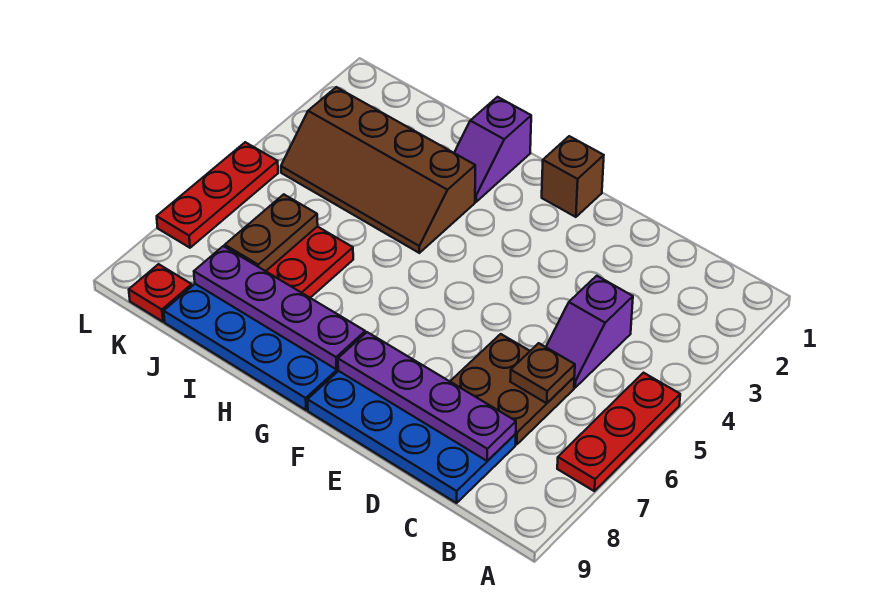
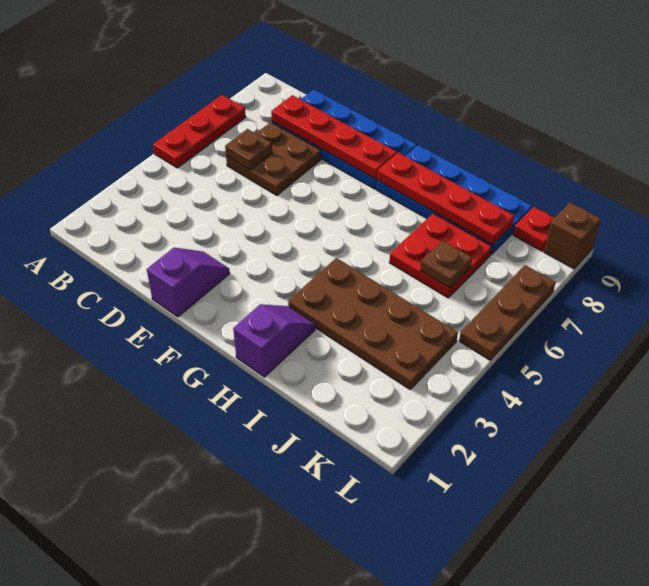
purple slope C4:C5 level 1 top 4 -> purple slope E1:E2 level 1 top 1
purple plate C8:F8 level 2 -> red plate C8:F8 level 2
brown brick F1 level 1 -> brown brick L9 level 1
purple plate G8:J8 level 2 -> red plate G8:J8 level 2
brown slope H3:K4 level 1 top 3 -> brown plate H3:K4 level 1
brown plate J6:J7 level 2 -> brown plate J6 level 2
red plate L5:L7 level 1 -> brown plate L5:L7 level 1

